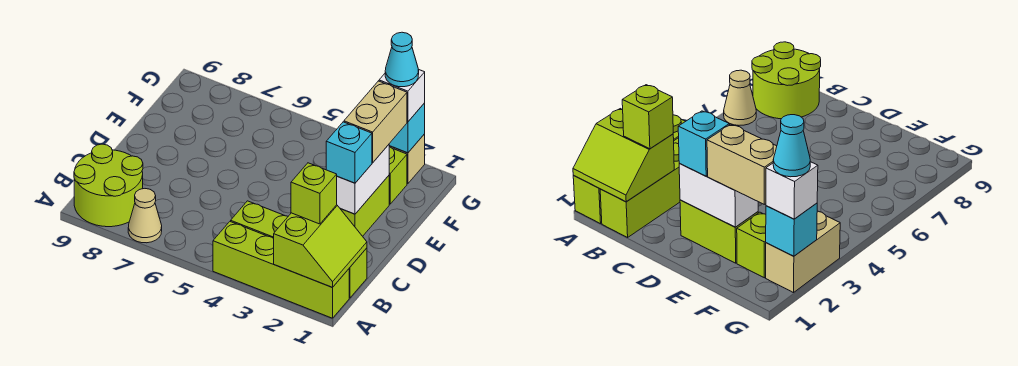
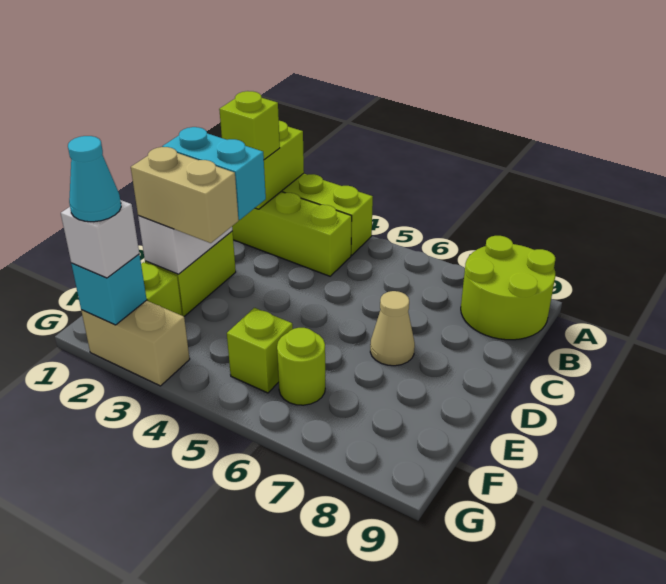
tan cone A7 level 1 -> tan cone D7 level 1
cyan brick D2 level 3 -> cyan brick D2:D3 level 3
tan brick E2:F2 level 3 -> tan brick E2:E3 level 3
none -> lime brick F5 level 1
none -> lime round brick F6 level 1

